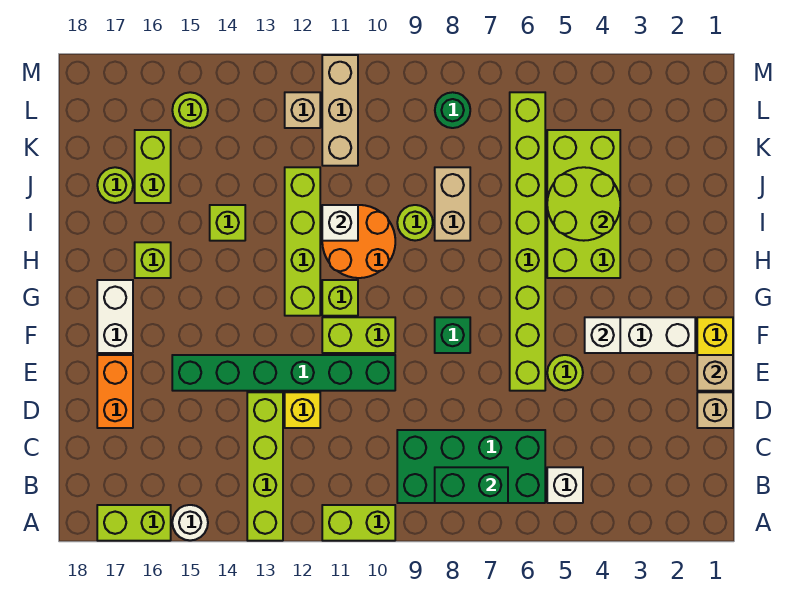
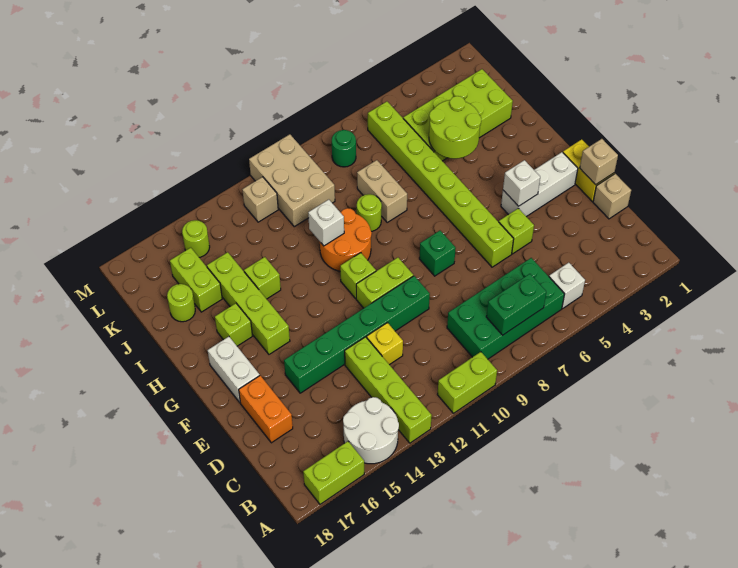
white round brick A15 level 1 -> white round brick A14:B15 level 1
lime round brick E5 level 1 -> lime brick E5 level 1
lime brick G12:J12 level 1 -> lime brick G15:J15 level 1
lime brick H4:K5 level 1 -> lime brick J2:K5 level 1
tan brick K11:M11 level 1 -> tan brick K10:M11 level 1

